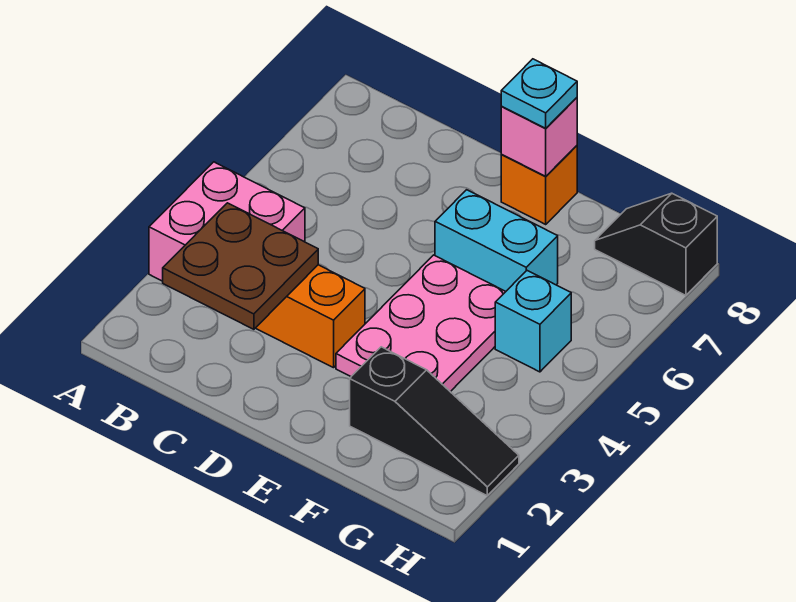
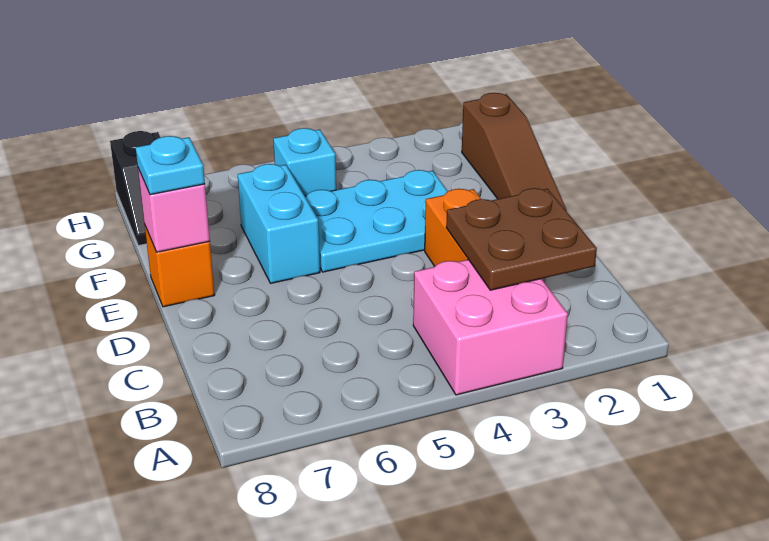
none -> brown slope E1:G1 level 1 top G
pink plate E3:F5 level 1 -> cyan plate E3:F5 level 1
black slope F2:H2 level 1 top F -> none

